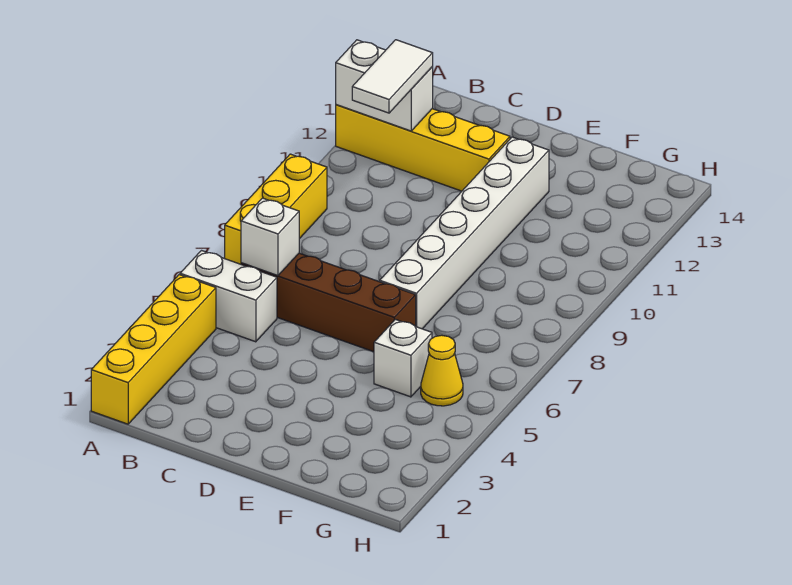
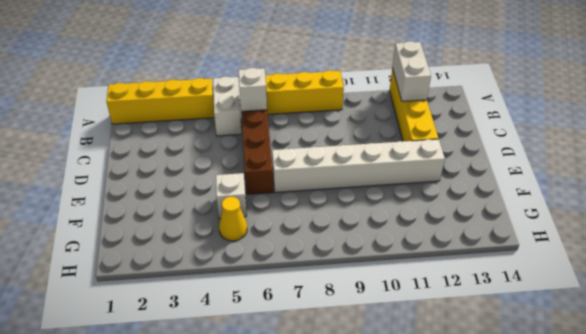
white tile B11:B12 level 3 -> none

